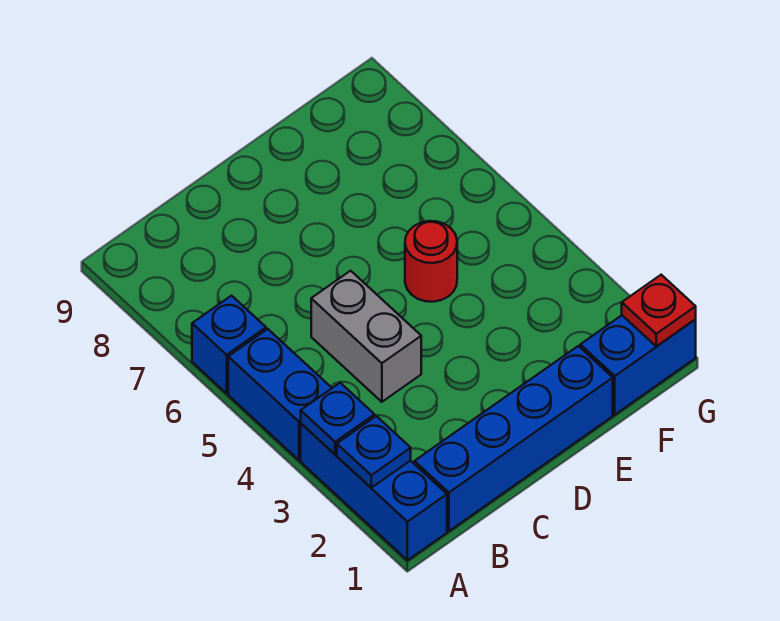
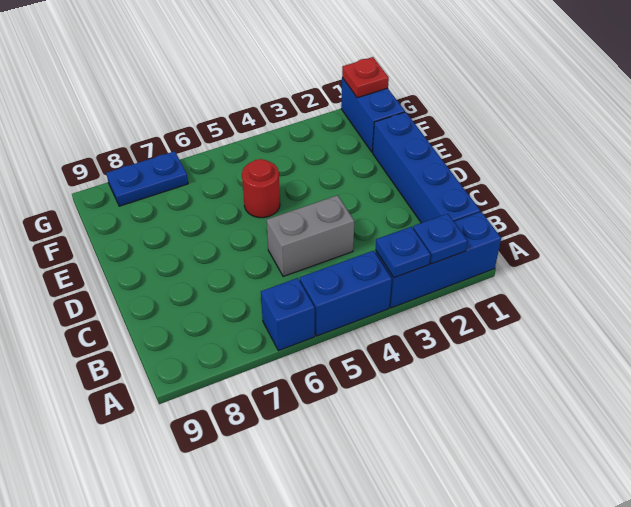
none -> blue plate G7:G8 level 1

